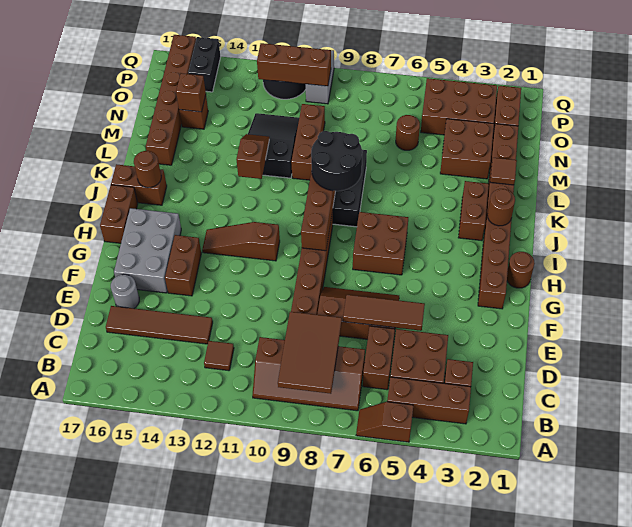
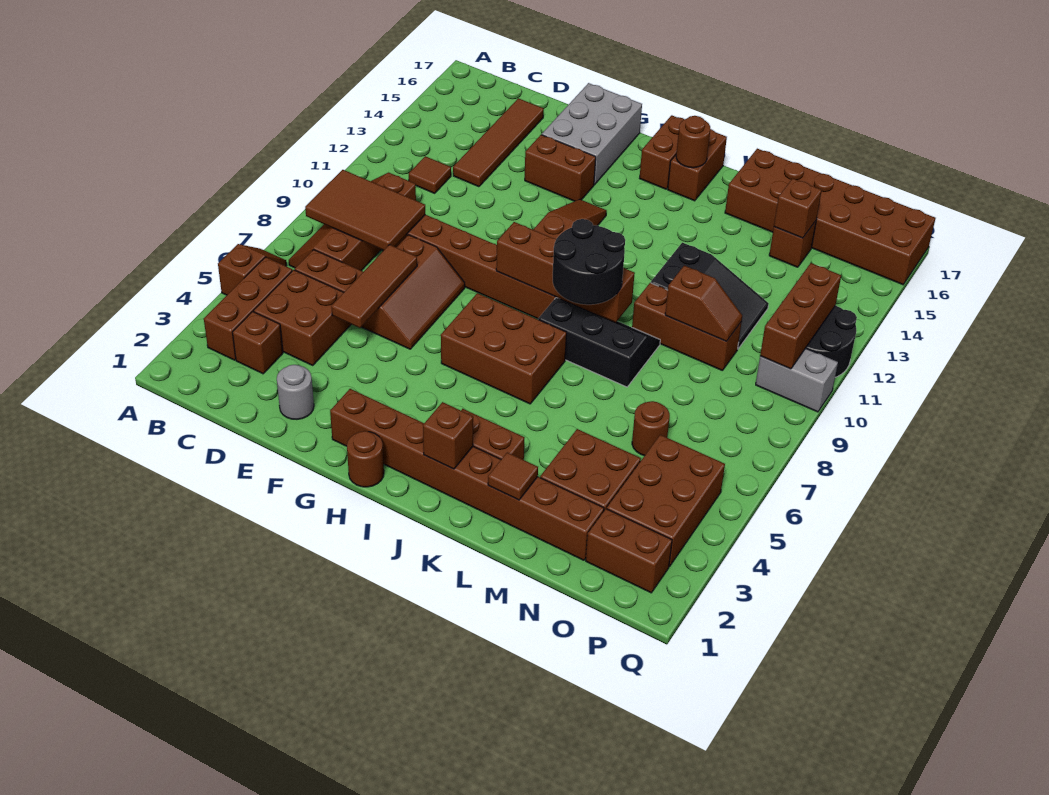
grey round brick E16 level 1 -> grey round brick E2 level 1
grey brick F15:H16 level 1 -> grey brick F15:G17 level 1
brown brick H6:I7 level 1 -> brown brick H6:J7 level 1
brown brick H17:I17 level 1 -> brown brick I16:I17 level 1
brown round brick J2 level 2 -> brown brick J2 level 2
brown slope K12:L12 level 2 top K -> brown slope M10:N10 level 2 top M
brown brick L16:Q16 level 1 -> brown brick L16:Q17 level 1
black brick P15:Q15 level 1 -> none

